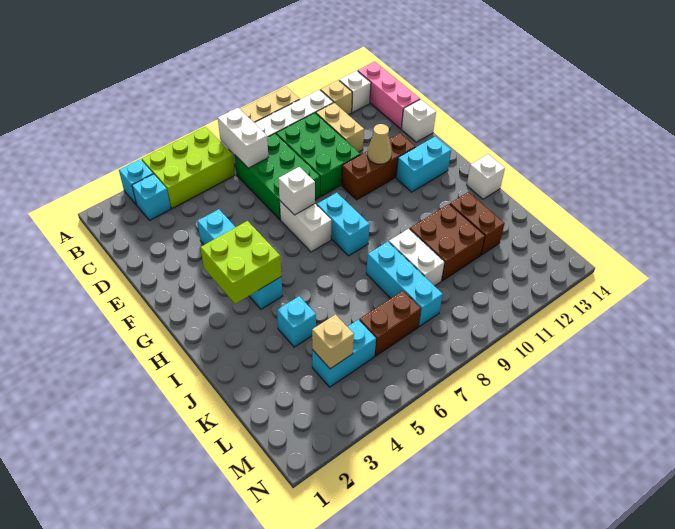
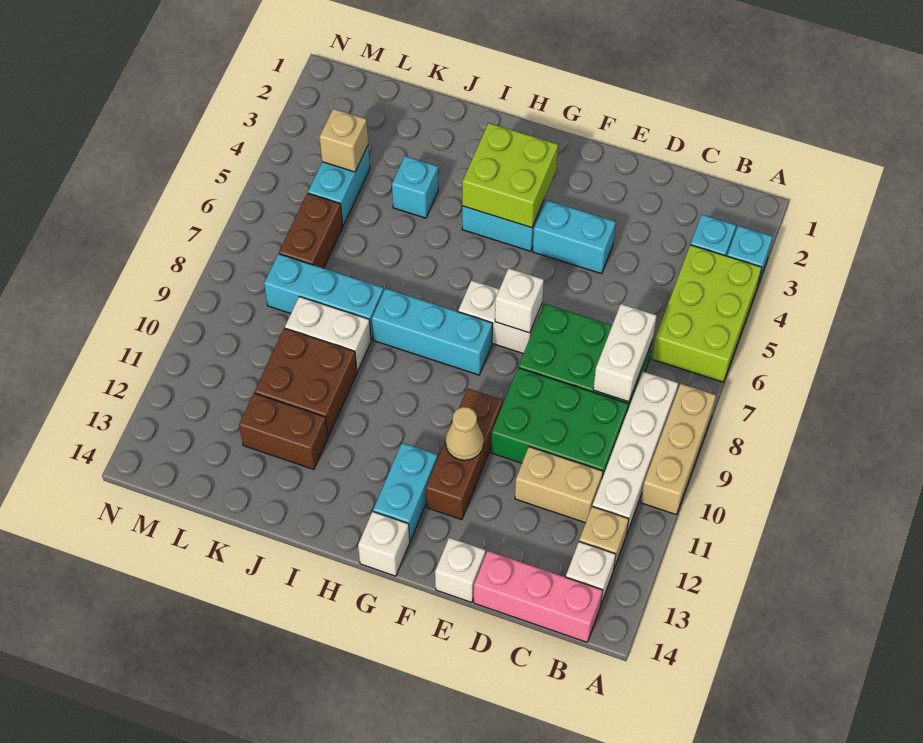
white brick B7:C7 level 2 -> white brick C7:C8 level 2
cyan brick G8:H8 level 1 -> cyan brick G8:I8 level 1
white brick I14 level 1 -> white brick G14 level 1

